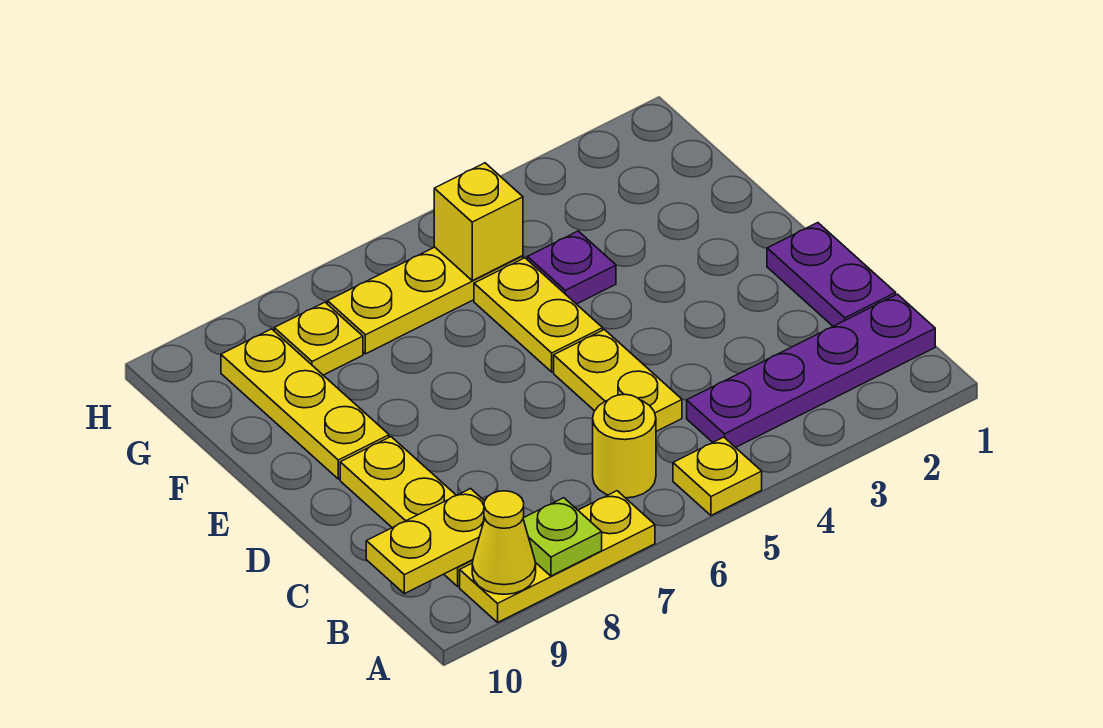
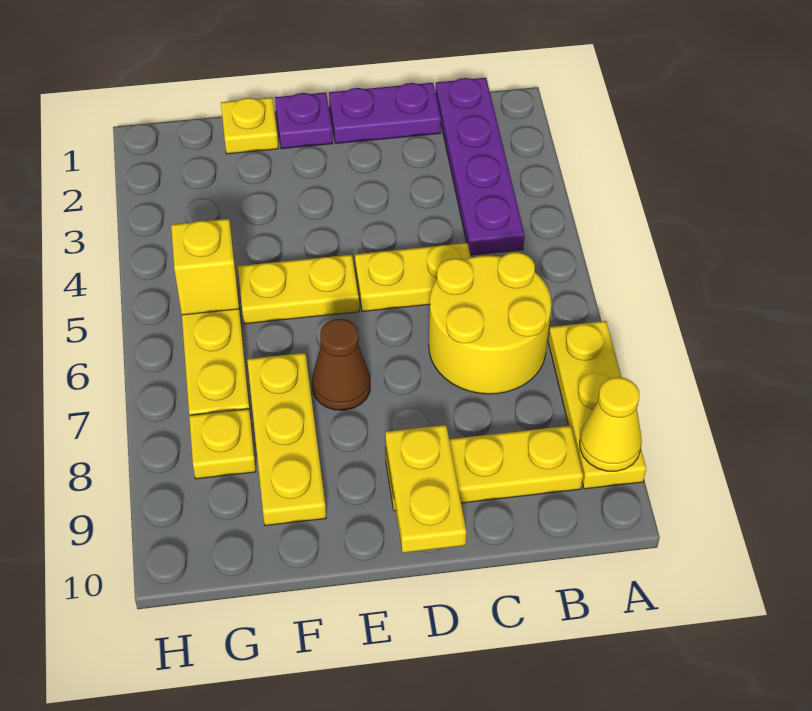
yellow plate A5 level 1 -> yellow plate F1 level 1
lime plate A8 level 2 -> none
yellow round brick B6 level 1 -> yellow round brick B6:C7 level 1
yellow plate B9:B10 level 2 -> yellow plate D9:D10 level 2
none -> brown cone E7 level 1
yellow plate E9:G9 level 1 -> yellow plate F7:F9 level 1
purple plate F4 level 1 -> purple plate E1 level 1

